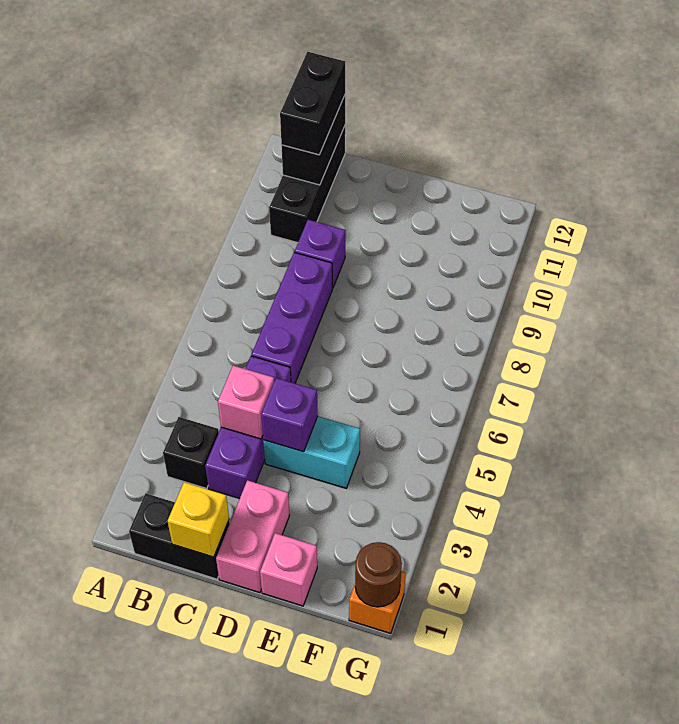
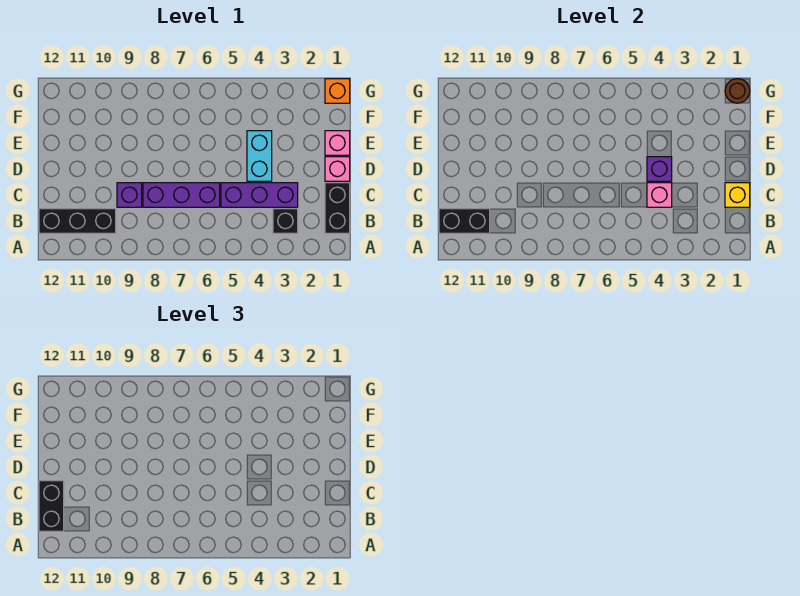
black brick B11:B12 level 3 -> black brick B12:C12 level 3
pink brick D1:D2 level 1 -> pink brick D1 level 1

